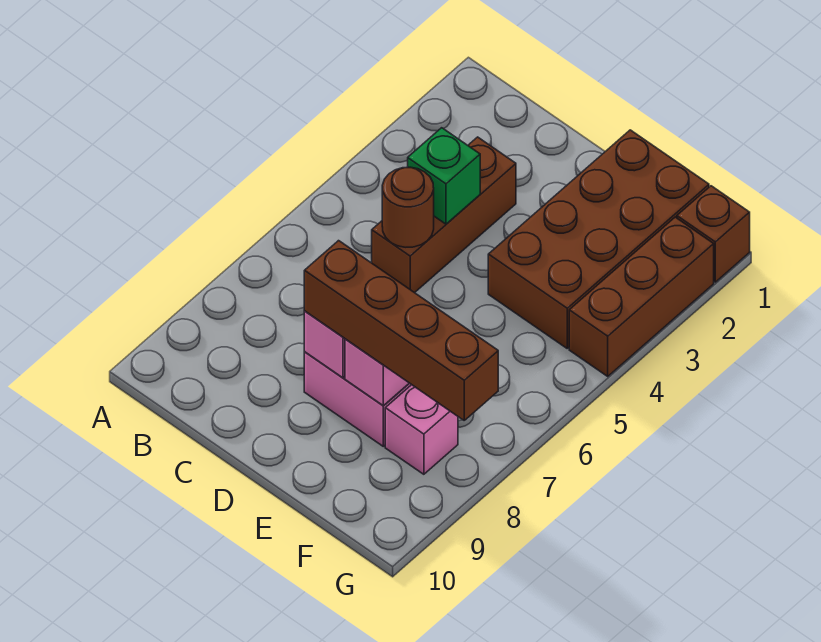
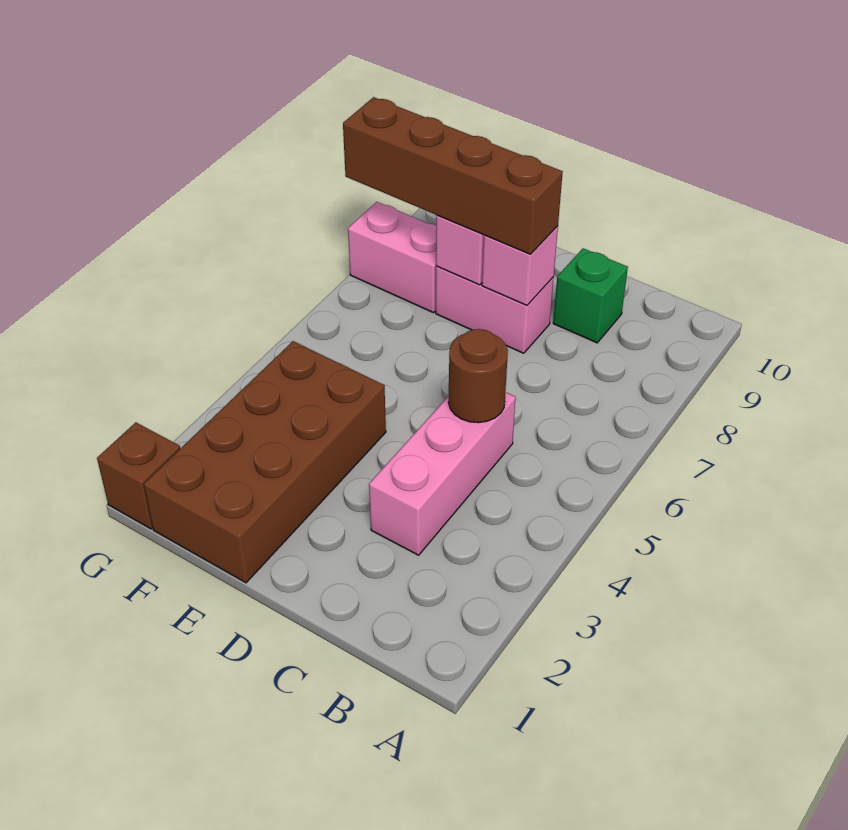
brown brick C3:C5 level 1 -> pink brick C3:C5 level 1
green brick C4 level 2 -> green brick C9 level 1
pink brick F8 level 1 -> pink brick F8:G8 level 1
brown brick G2:G4 level 1 -> none

